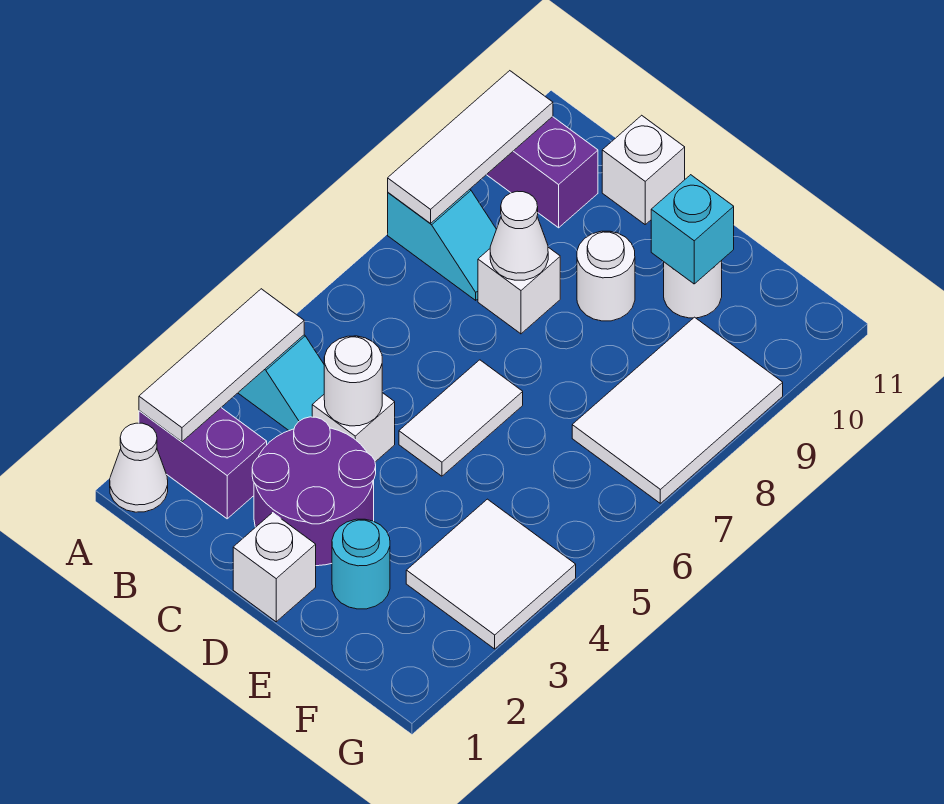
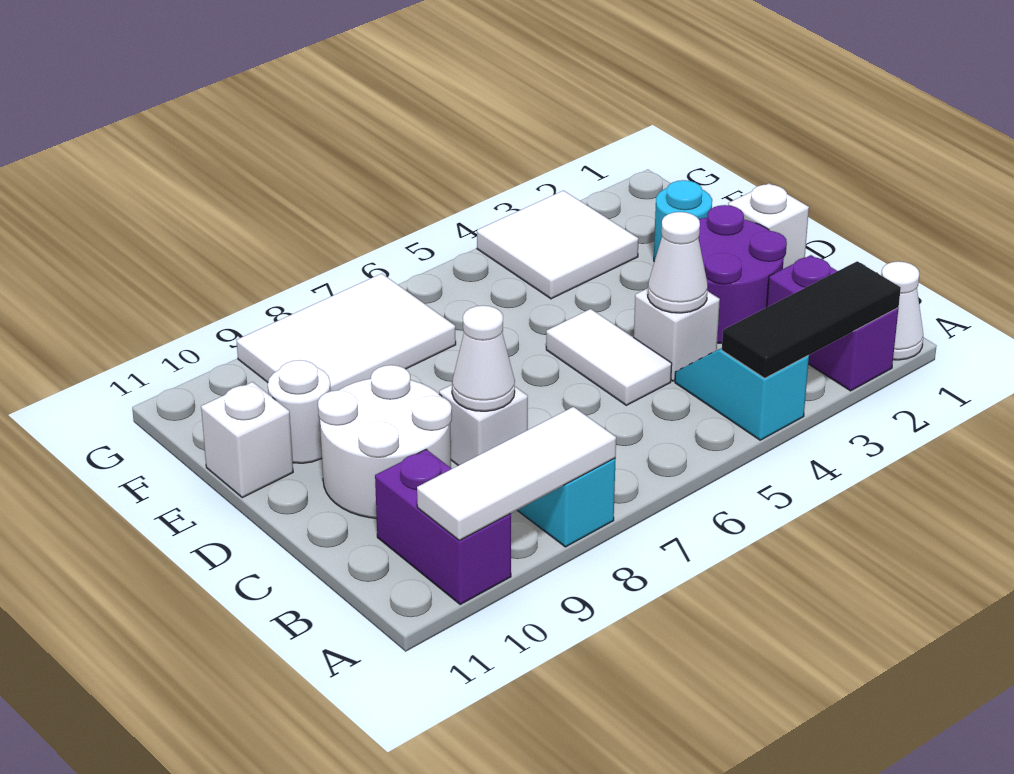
white tile A2:A4 level 2 -> black tile A2:A4 level 2
white round brick C4 level 2 -> white cone C4 level 2
white brick C11 level 1 -> white brick E11 level 1
white tile D5:D6 level 1 -> white tile C5:D5 level 1
white round brick D9 level 1 -> white round brick C9:D10 level 1
cyan brick E10 level 2 -> none

